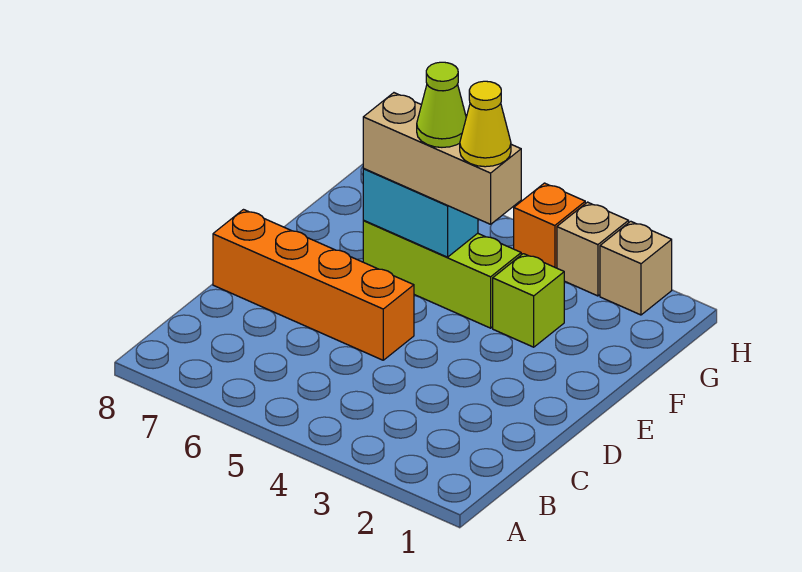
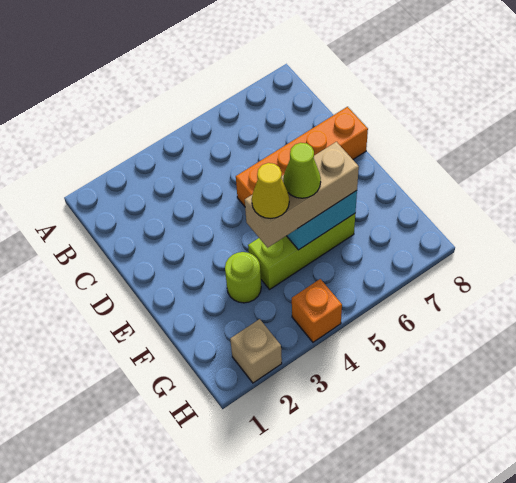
lime brick F3 level 1 -> lime round brick F3 level 1
tan brick H3 level 1 -> none

